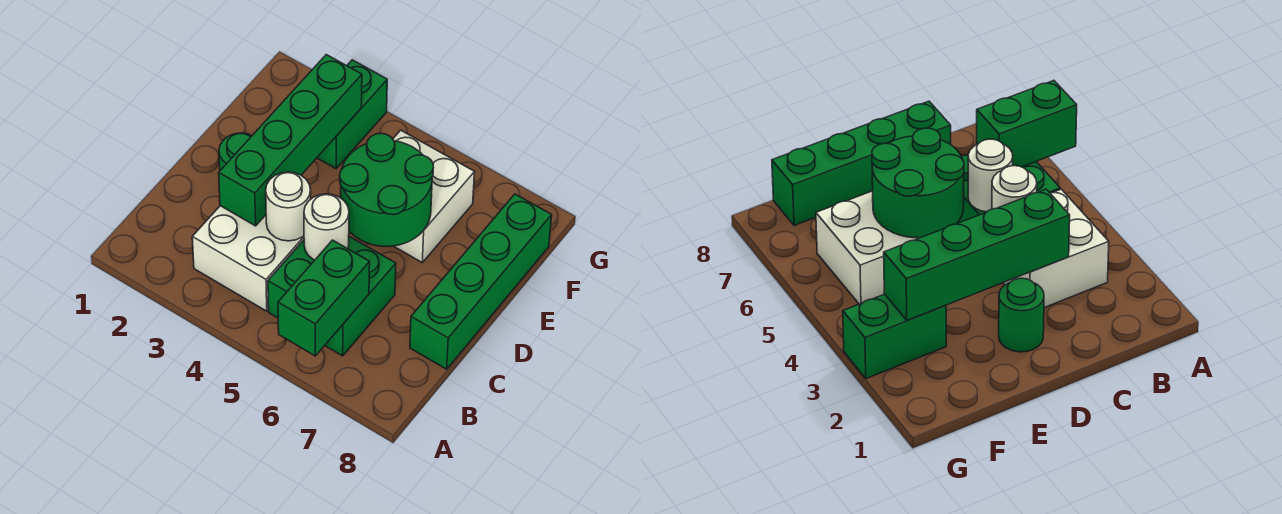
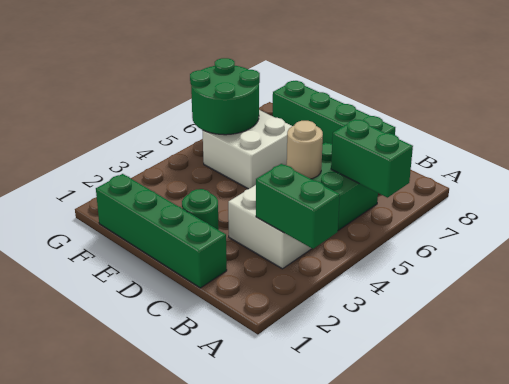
green brick C3:F3 level 2 -> green brick C1:F1 level 1
white round brick C4 level 2 -> none
white round brick C5 level 2 -> tan round brick C5 level 2
green round brick D5:E6 level 2 -> green round brick F5:G6 level 2
green brick F3:G3 level 1 -> green brick A3:B3 level 2

